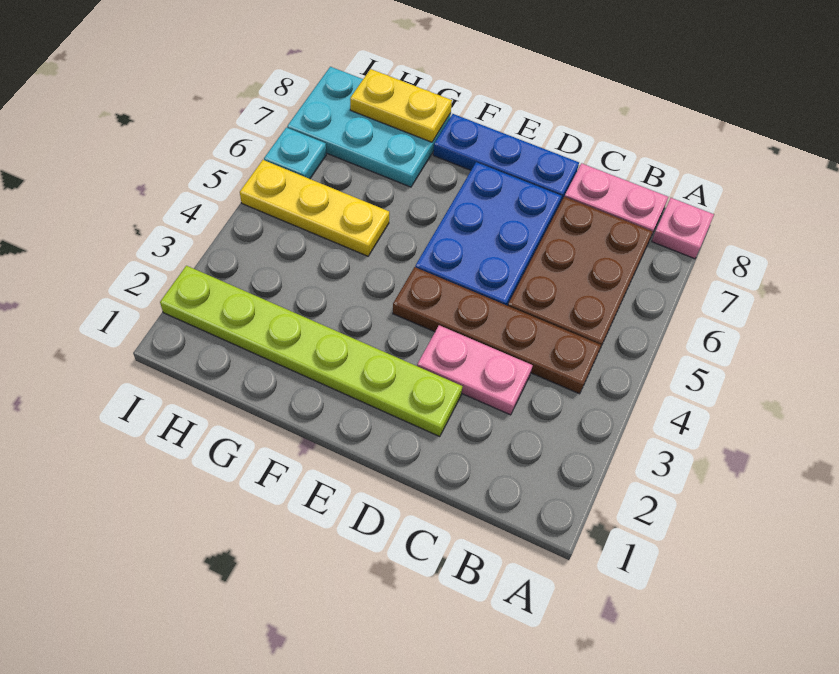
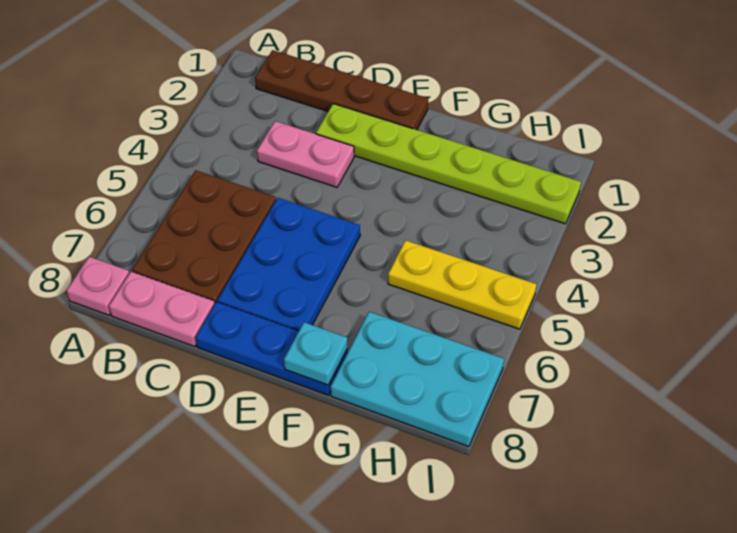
brown plate B4:E4 level 1 -> brown plate B1:E1 level 1
yellow plate G8:H8 level 2 -> none
cyan plate I6 level 1 -> cyan plate F8 level 2

